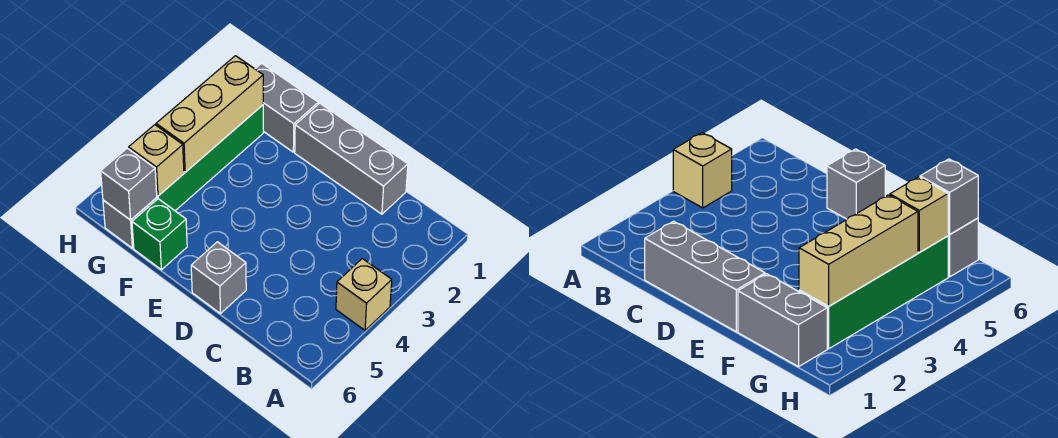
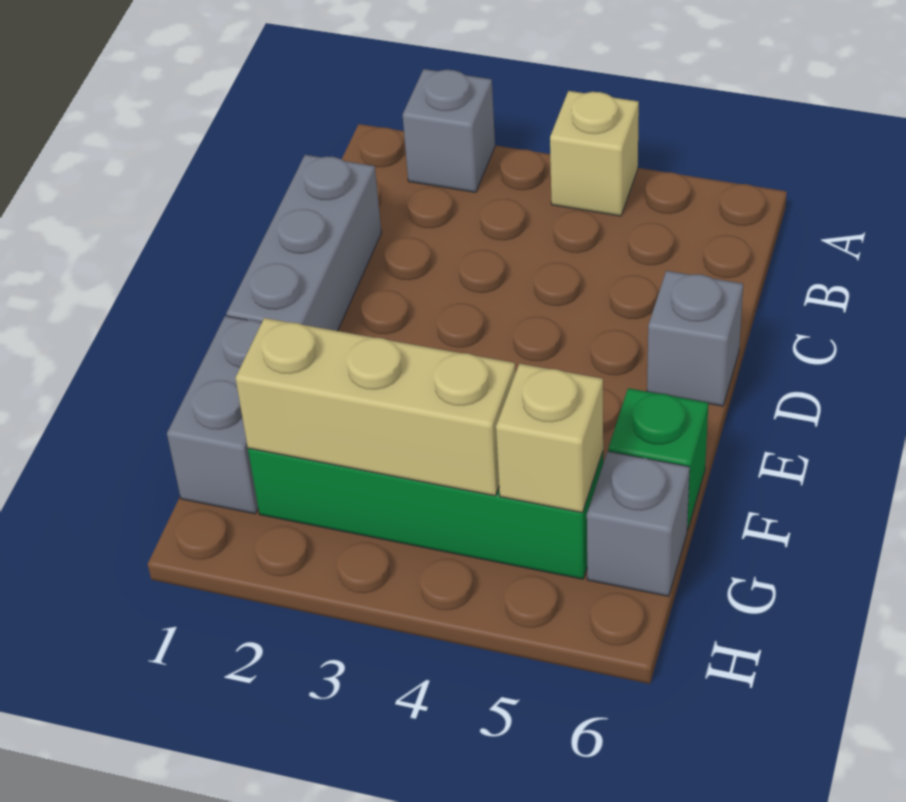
grey brick G6 level 2 -> grey brick A2 level 1

